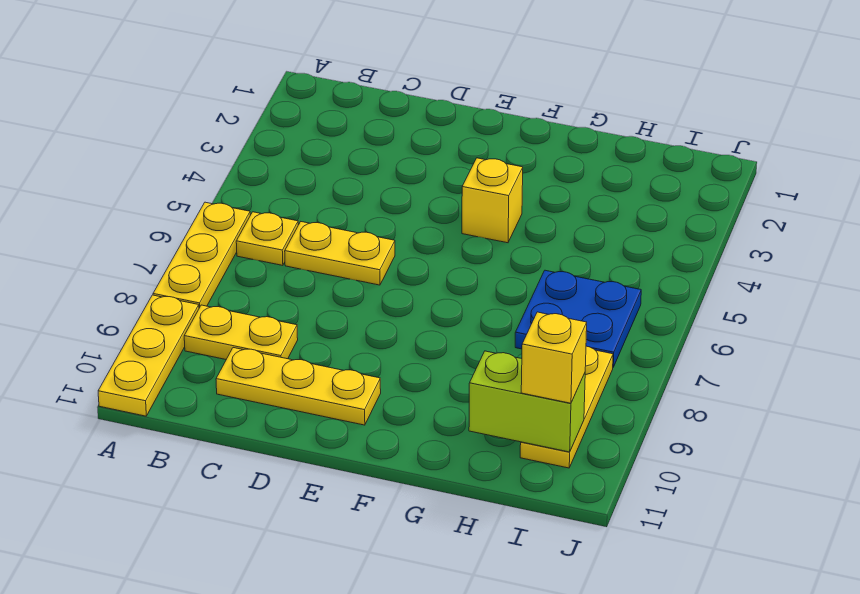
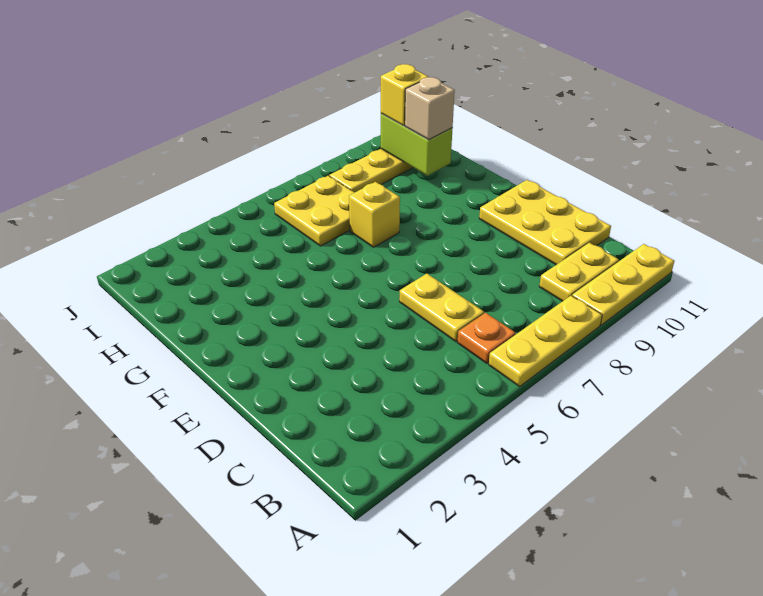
yellow plate B6 level 1 -> orange plate B6 level 1
yellow plate B9:C9 level 1 -> yellow plate B9:B10 level 1
yellow plate C10:E10 level 1 -> yellow plate C10:E11 level 1
yellow brick F4 level 1 -> yellow brick G7 level 1
blue plate H6:I7 level 1 -> yellow plate H6:I7 level 1
none -> tan brick H10 level 3

